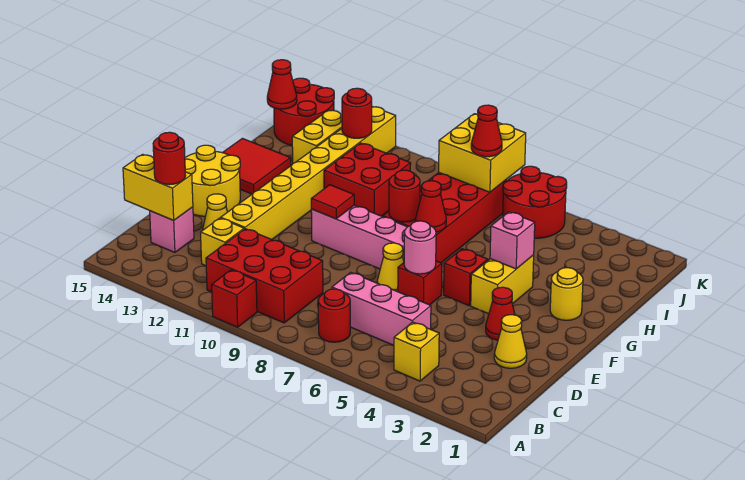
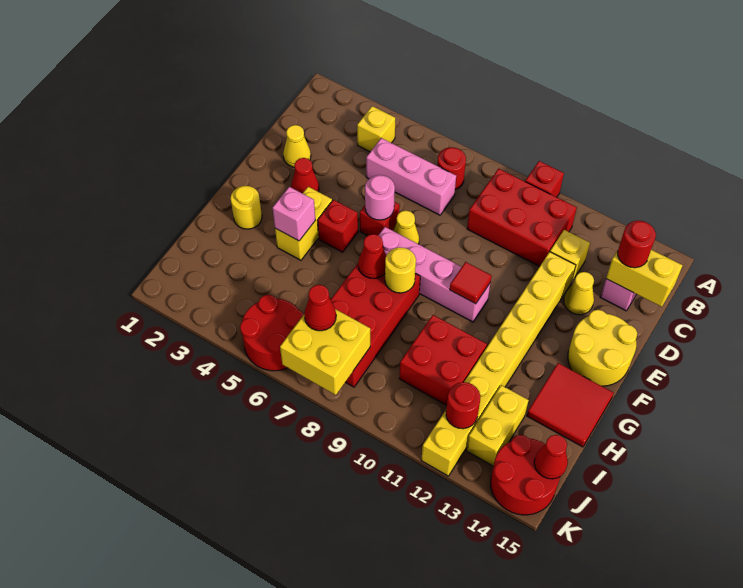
red round brick G8 level 2 -> yellow round brick G8 level 2

